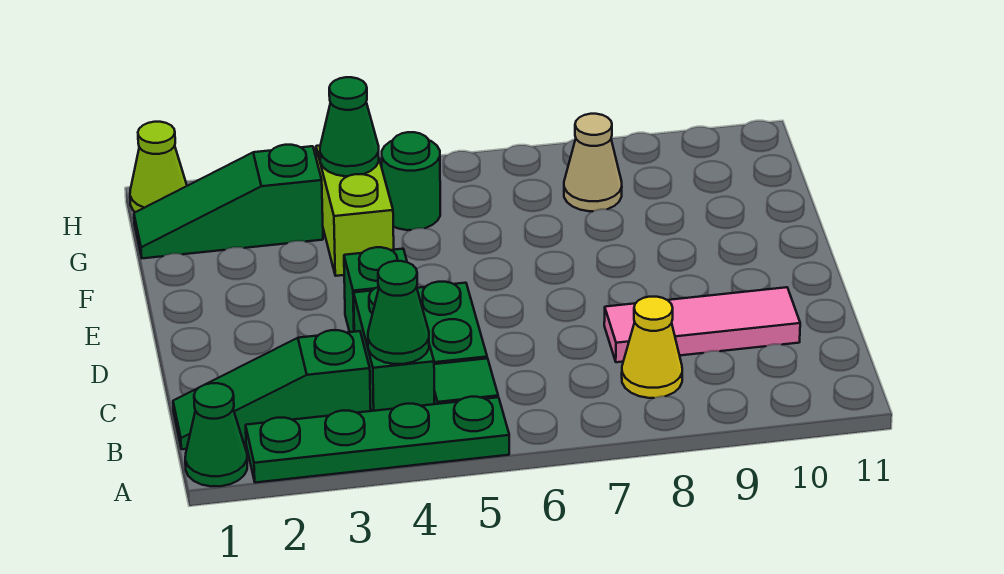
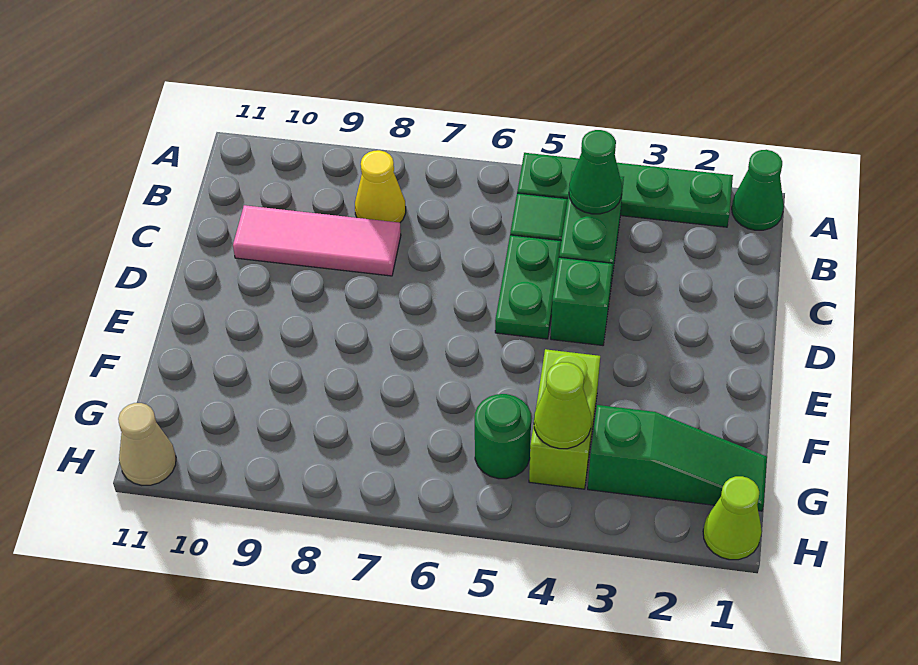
green slope B1:B3 level 1 top 3 -> none
green cone G4 level 2 -> lime cone G4 level 2
tan cone G8 level 1 -> tan cone H11 level 1

